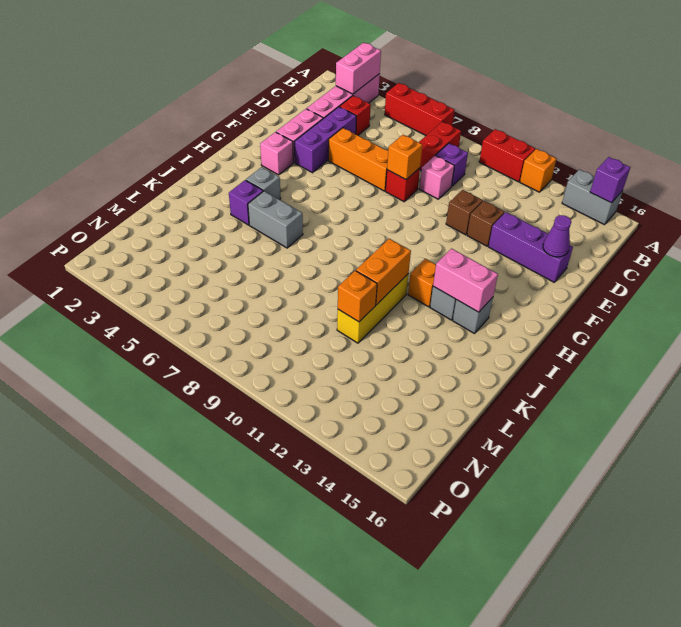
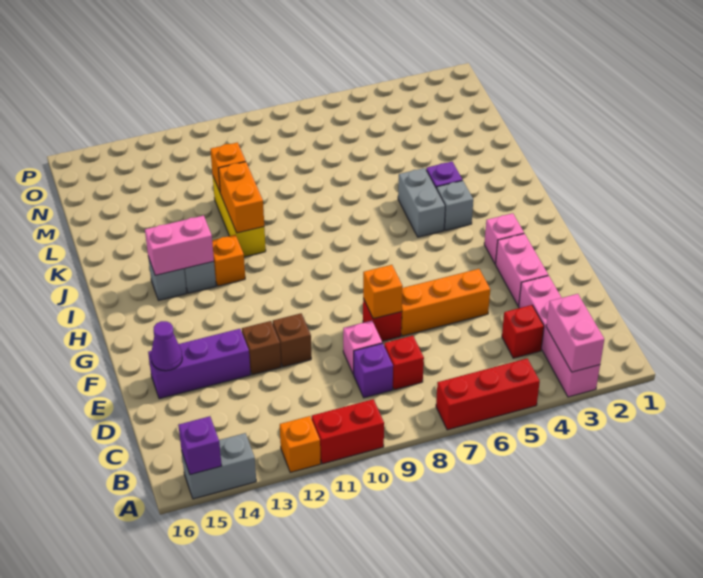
red brick B8:C8 level 1 -> red brick C8 level 1
purple brick D4:F4 level 1 -> none
grey brick J5:J6 level 1 -> grey brick I5:J5 level 1

